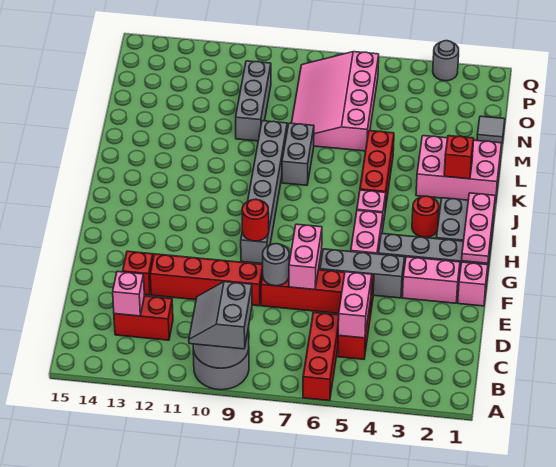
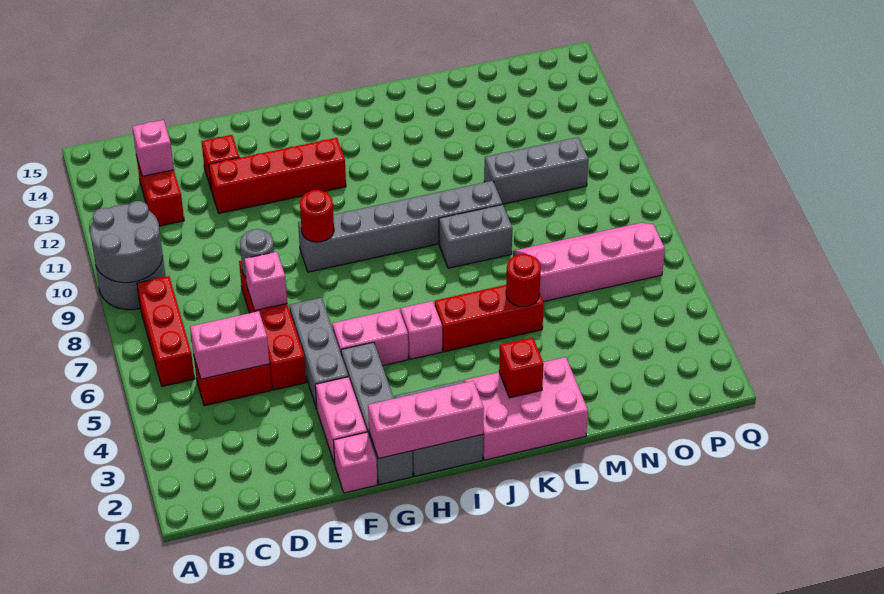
red brick A6:C6 level 1 -> red brick B6:B8 level 1
grey slope A9:B10 level 3 top 9 -> none
pink brick E7:F7 level 2 -> pink brick E7 level 2
red brick E9:E12 level 1 -> red brick E12:H12 level 1
pink plate G1:I1 level 2 -> pink brick G1:I1 level 2
red round brick I3 level 1 -> red round brick L5 level 2
pink brick K1:L3 level 1 -> pink brick J1:L2 level 1
pink slope M6:P8 level 1 top 6 -> pink slope M6:P7 level 1 top 6
grey tile N1 level 1 -> none
grey round brick Q3 level 1 -> none

